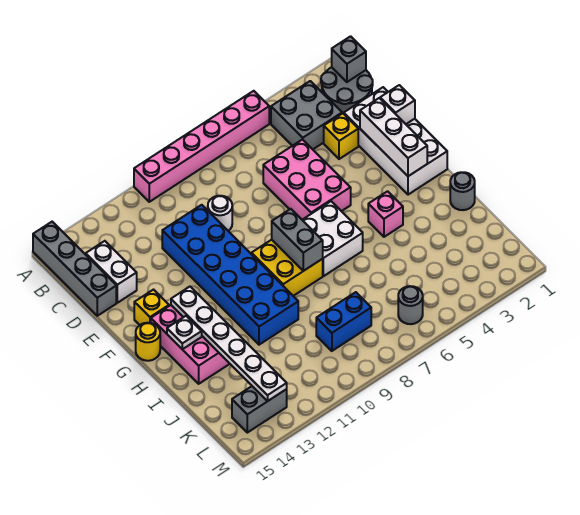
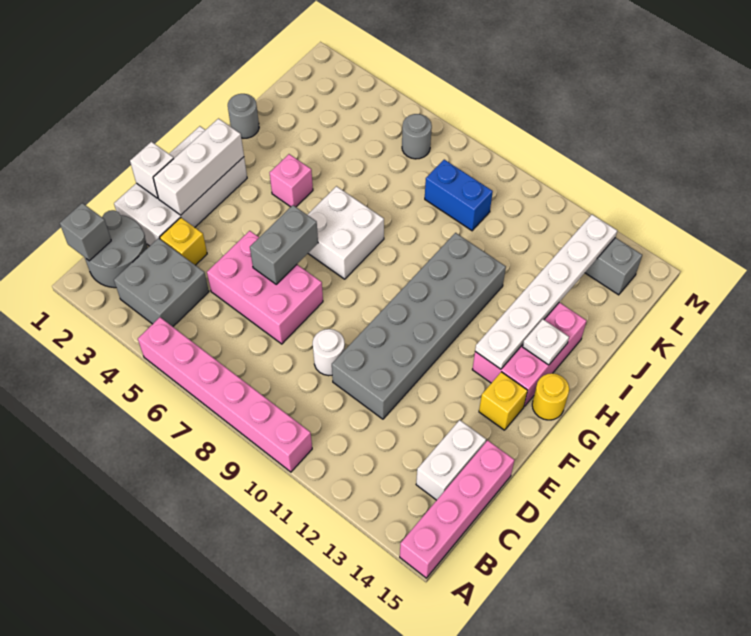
grey brick A15:D15 level 1 -> pink brick A15:D15 level 1
pink brick D5:F6 level 1 -> pink brick D5:E7 level 1
blue brick D10:I11 level 1 -> grey brick D10:I11 level 1
yellow brick G8:H9 level 1 -> none
grey brick G8:H8 level 2 -> grey brick E6:F6 level 2

